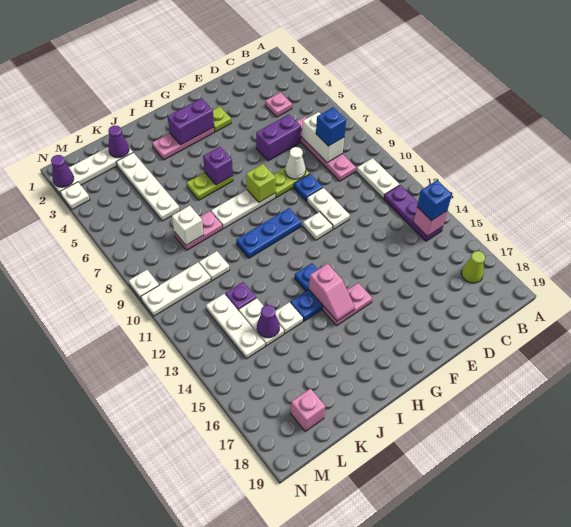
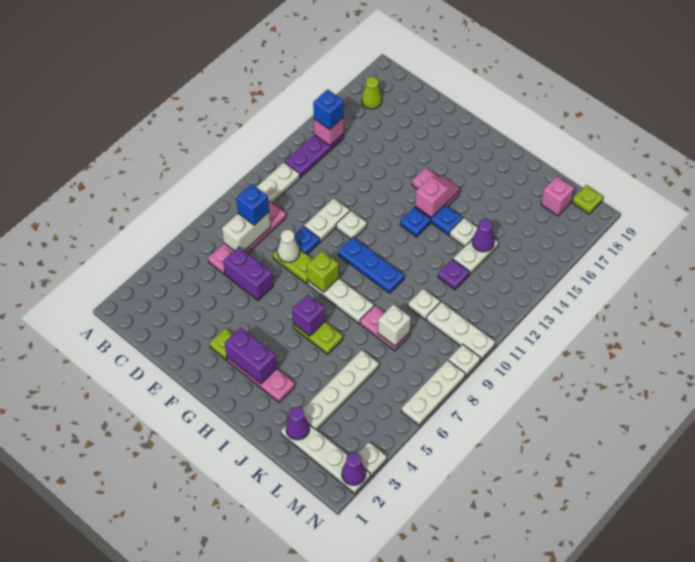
pink plate C4 level 1 -> none
white plate L12:L14 level 1 -> white plate N6:N8 level 1
none -> lime plate M19 level 1

